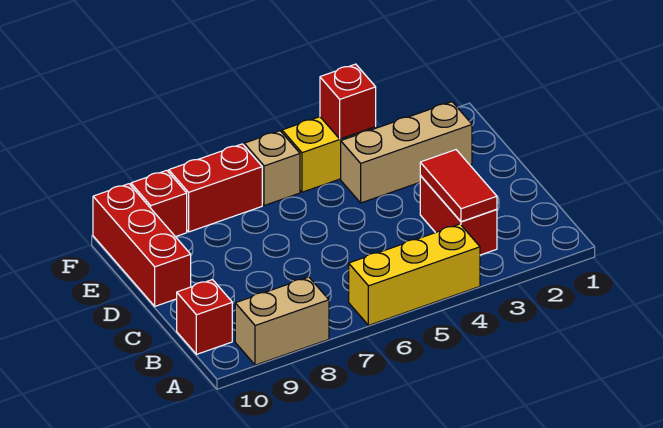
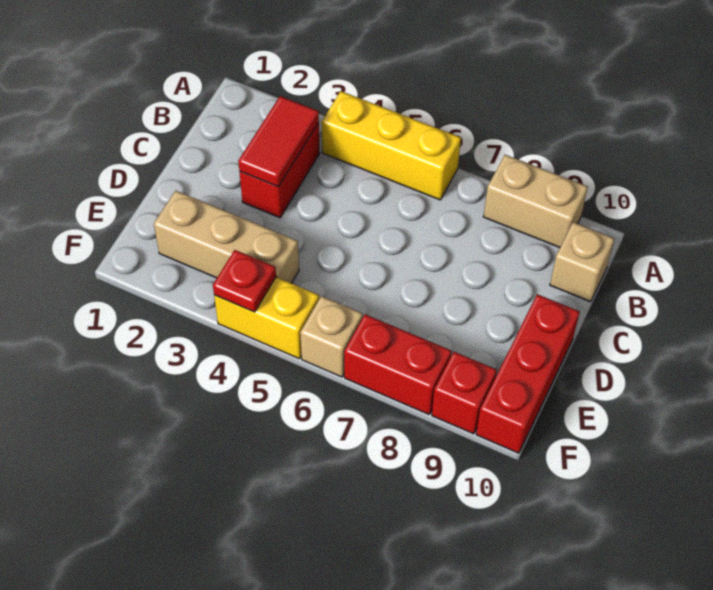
red brick B10 level 1 -> tan brick B10 level 1
red brick F4 level 2 -> red plate F4 level 2

